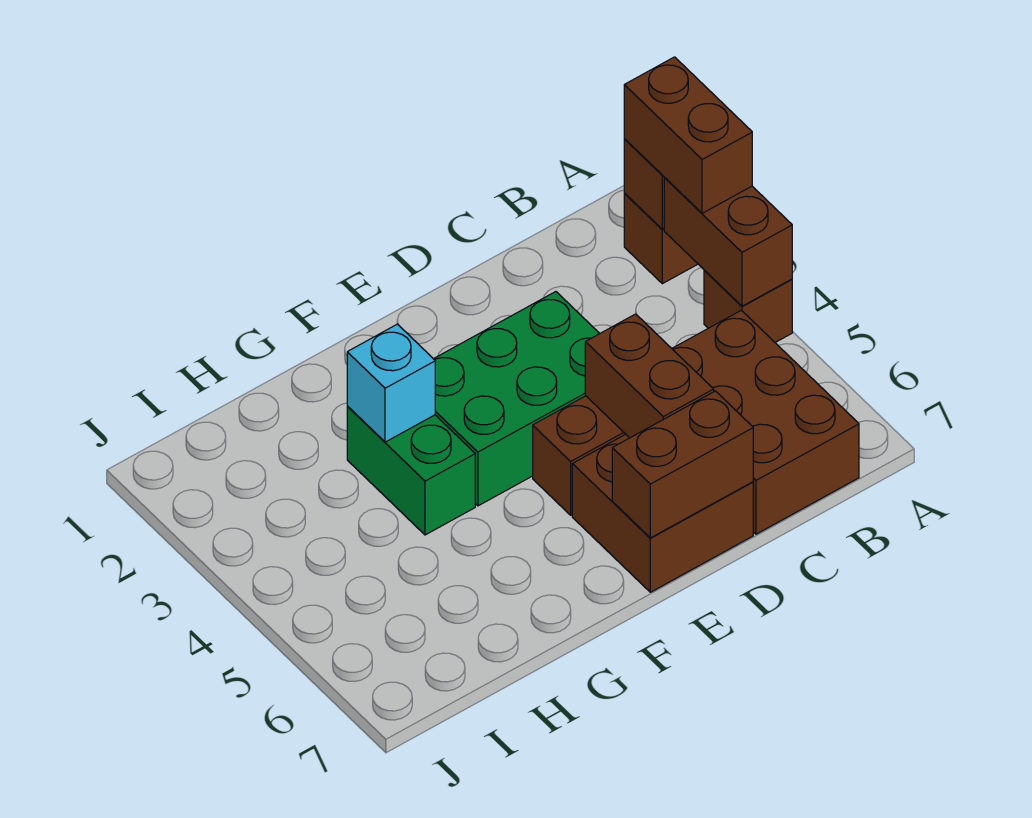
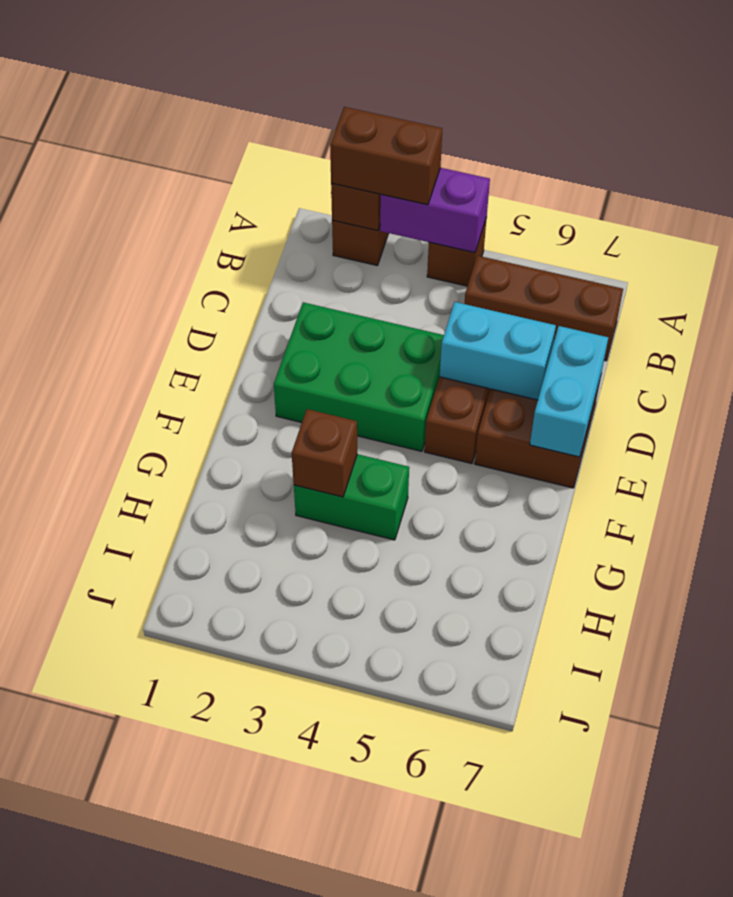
brown brick A3:A4 level 2 -> purple brick A3:A4 level 2
brown brick B5:C7 level 1 -> brown brick B5:B7 level 1
green brick D3:F4 level 1 -> green brick D2:E4 level 1
brown brick D5:D6 level 2 -> cyan brick D5:D6 level 2
brown brick D7:E7 level 2 -> cyan brick D7:E7 level 2
cyan brick G3 level 2 -> brown brick G3 level 2

